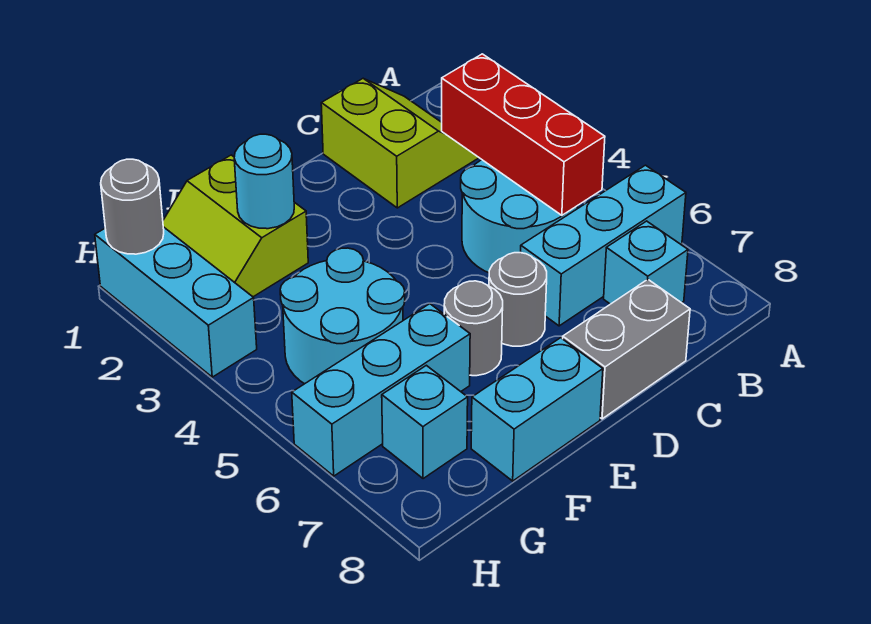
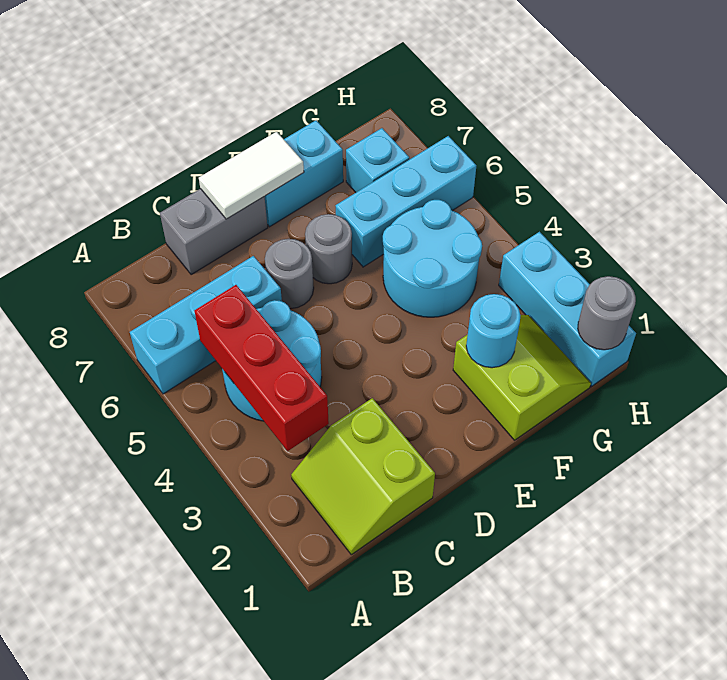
cyan brick B7 level 1 -> none
none -> white tile D8:E8 level 2

